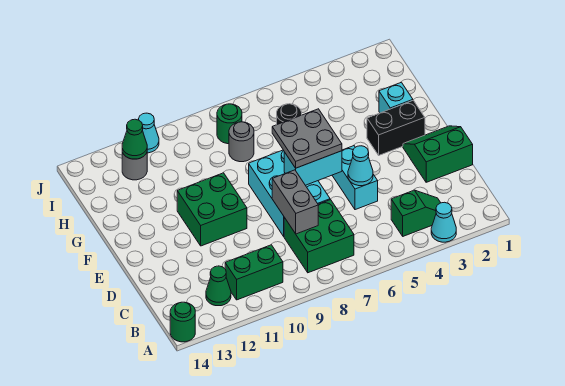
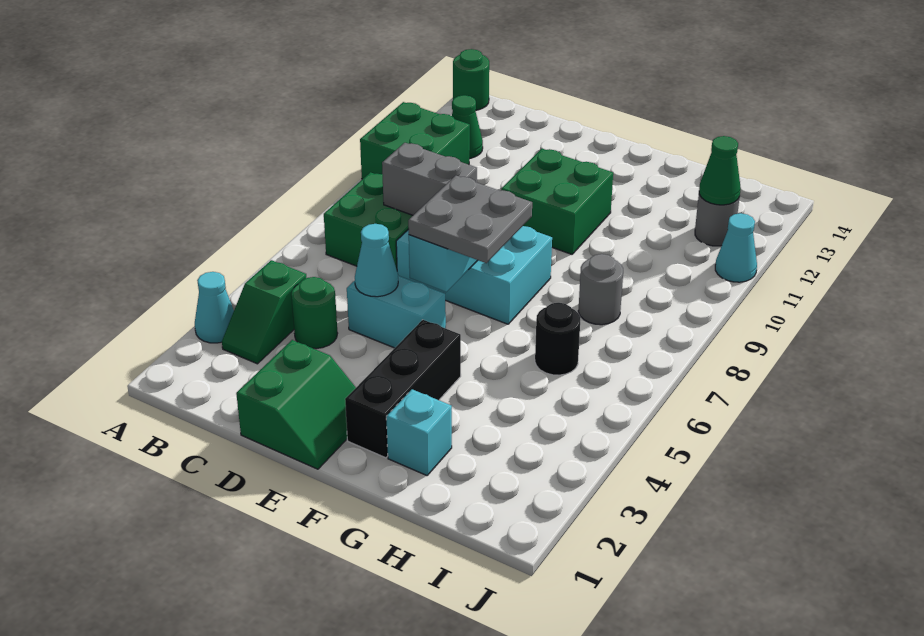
green brick B10:B11 level 1 -> green brick A10:B11 level 1
black brick F2:F3 level 1 -> black brick F2:F4 level 1
green round brick I8 level 1 -> green round brick C4 level 1

